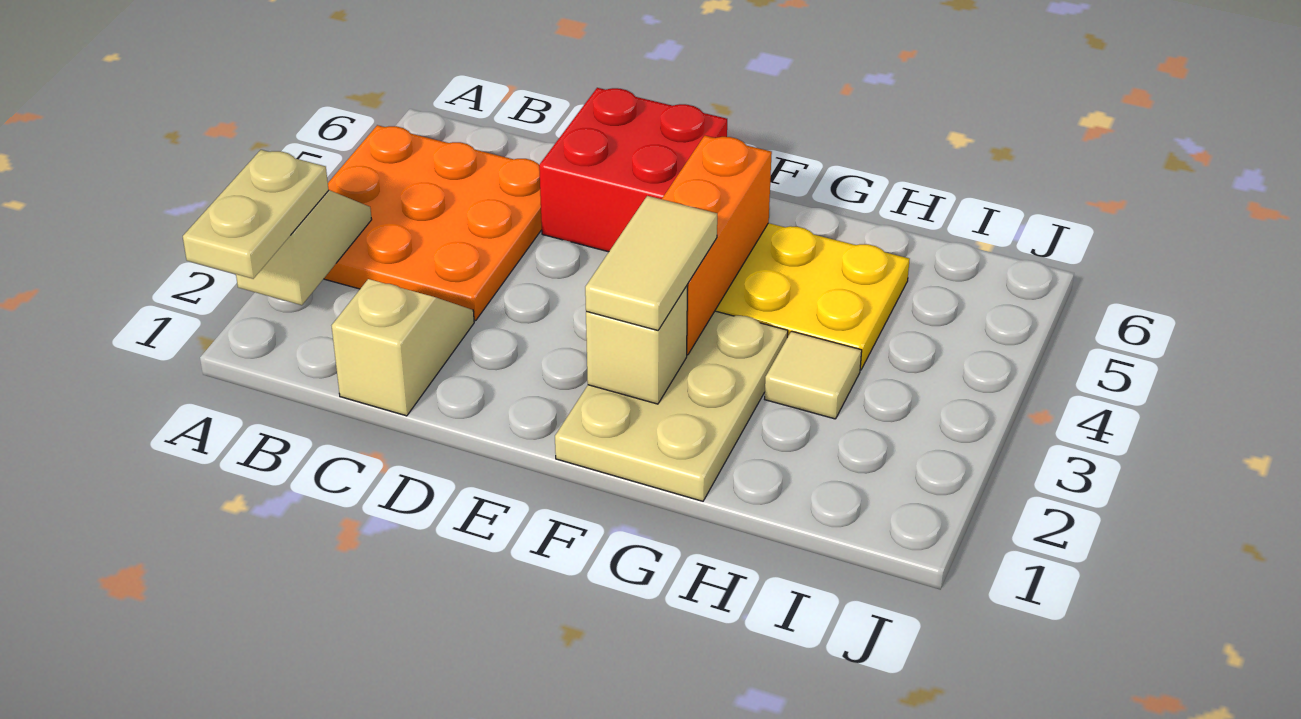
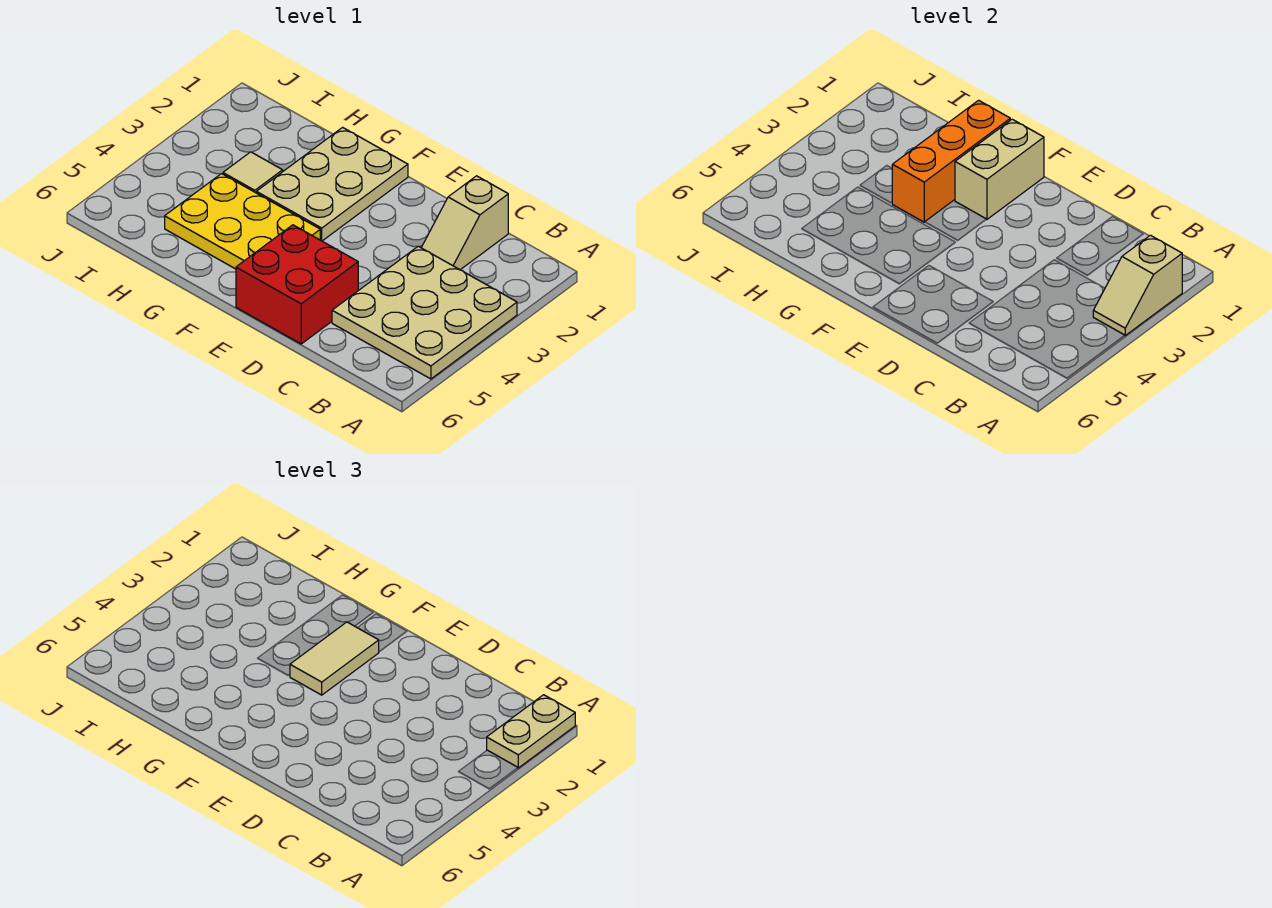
orange plate A3:C5 level 1 -> tan plate A3:C5 level 1
tan brick F2 level 2 -> tan brick F1:F2 level 2
orange brick F3:F5 level 2 -> orange brick G1:G3 level 2

